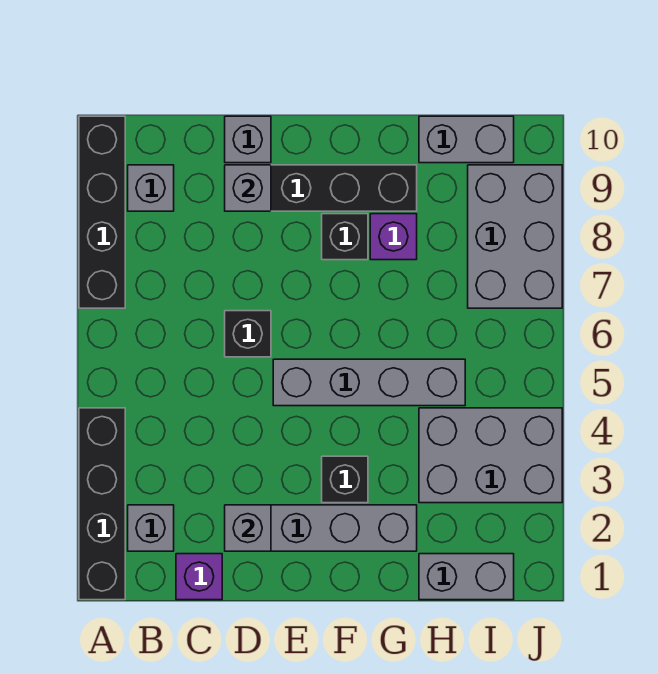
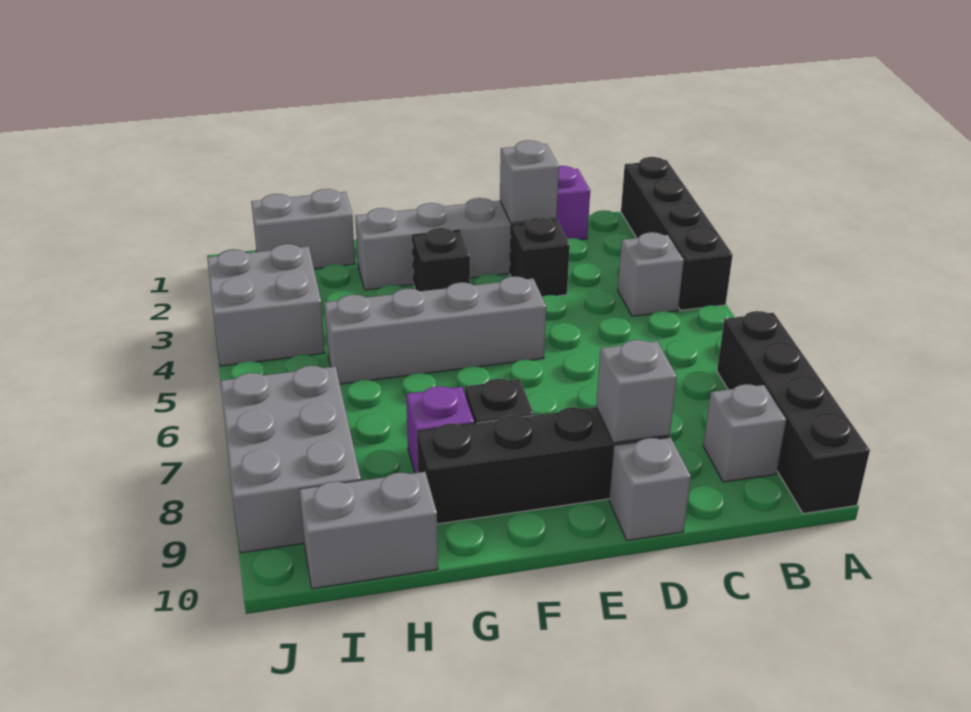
grey brick B2 level 1 -> grey brick B4 level 1
black brick D6 level 1 -> black brick D3 level 1
grey brick H3:J4 level 1 -> grey brick I3:J4 level 1

